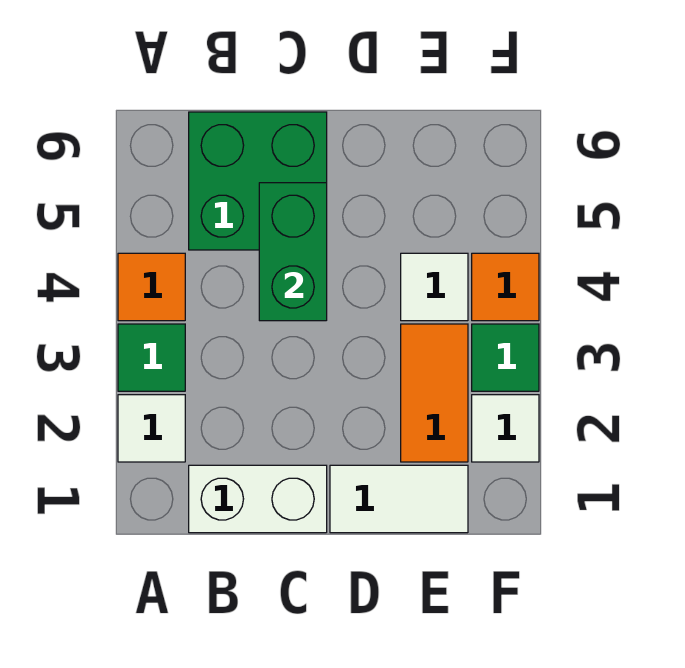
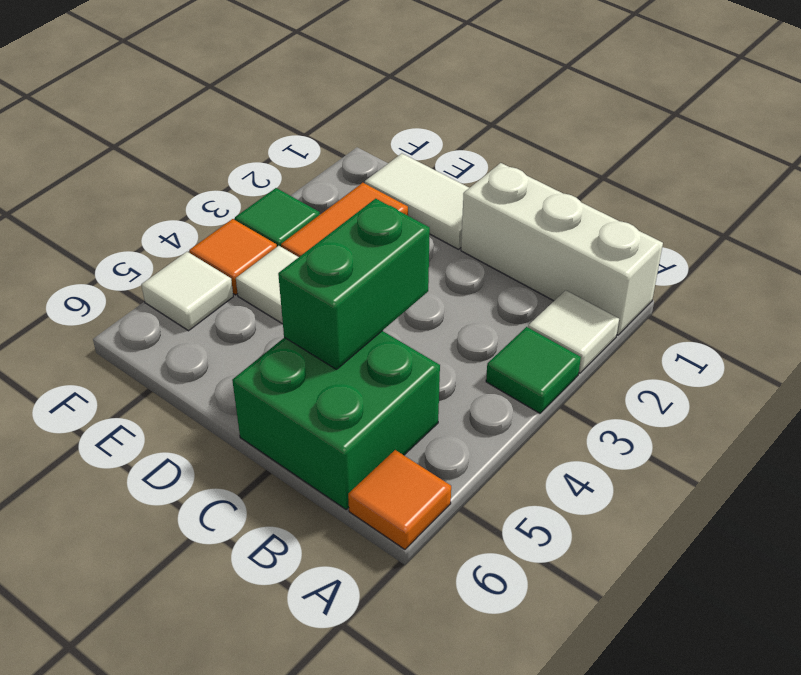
orange tile A4 level 1 -> orange tile A6 level 1
white brick B1:C1 level 1 -> white brick A1:C1 level 1
white tile F2 level 1 -> white tile F5 level 1

